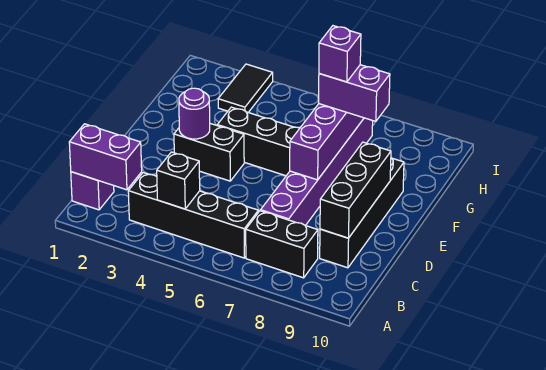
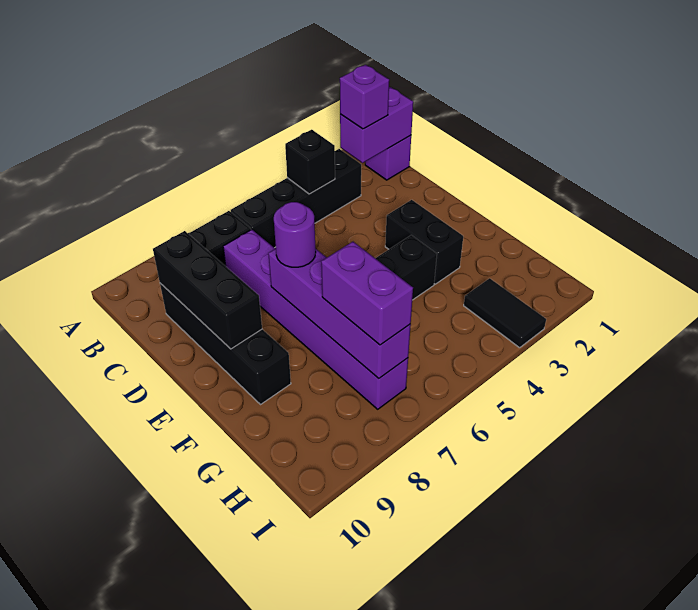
black brick E3:E4 level 1 -> black brick E3:F3 level 1
purple round brick E3 level 2 -> purple round brick E7 level 3
purple brick G7:G8 level 3 -> purple brick G7:H7 level 3
purple brick G7 level 4 -> purple brick B2 level 3

